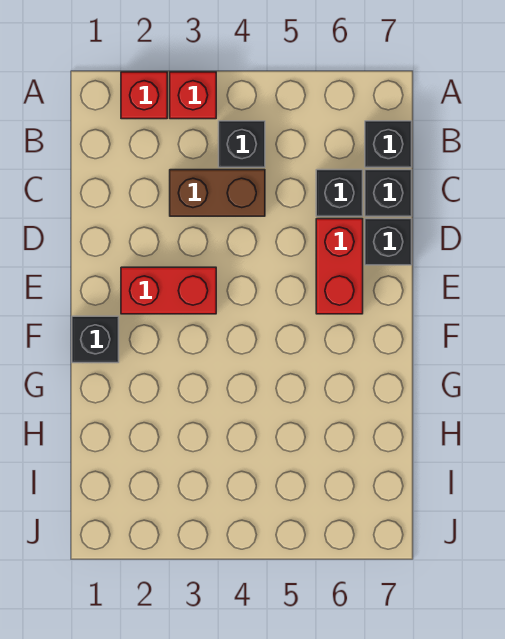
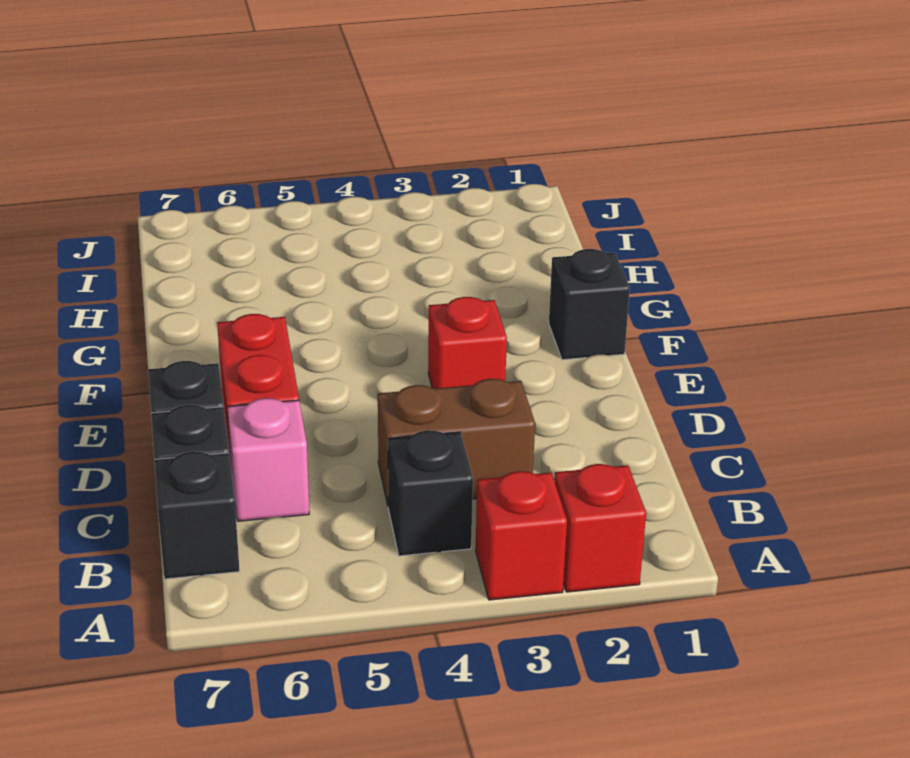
black brick C6 level 1 -> pink brick C6 level 1
red brick E2:E3 level 1 -> red brick E3 level 1

